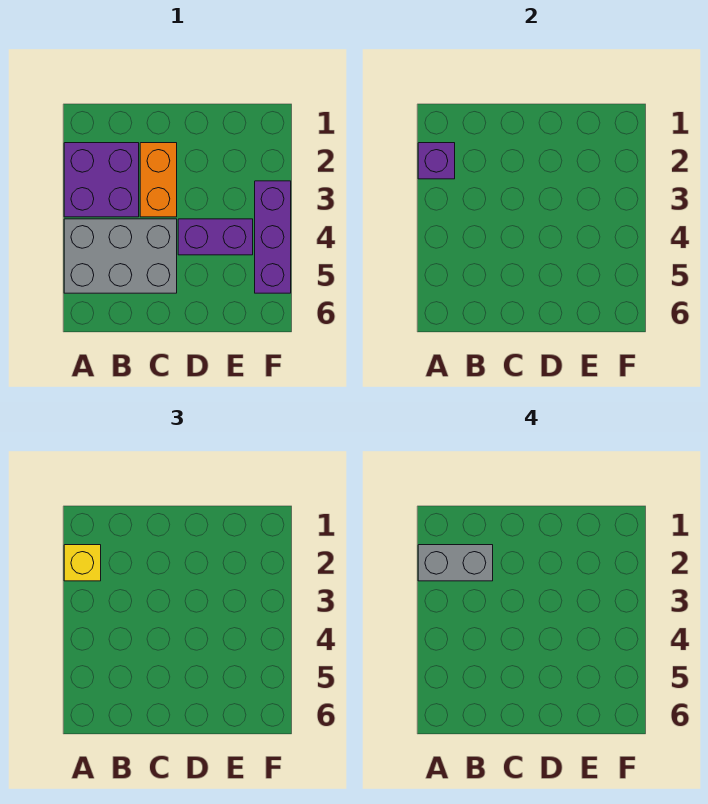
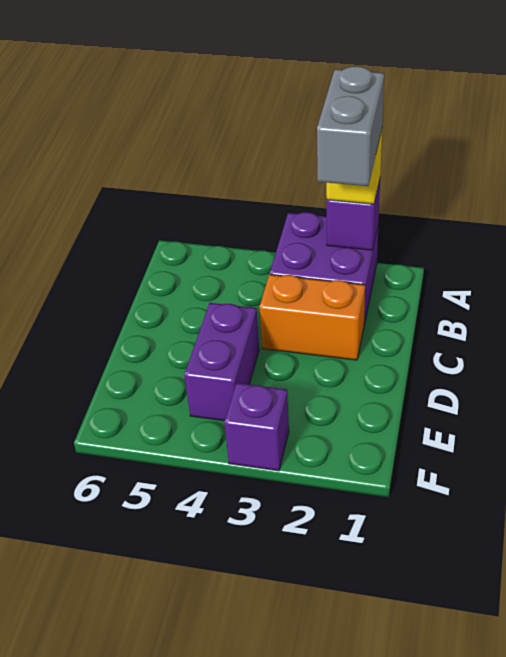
grey brick A4:C5 level 1 -> none
purple brick F3:F5 level 1 -> purple brick F3 level 1

